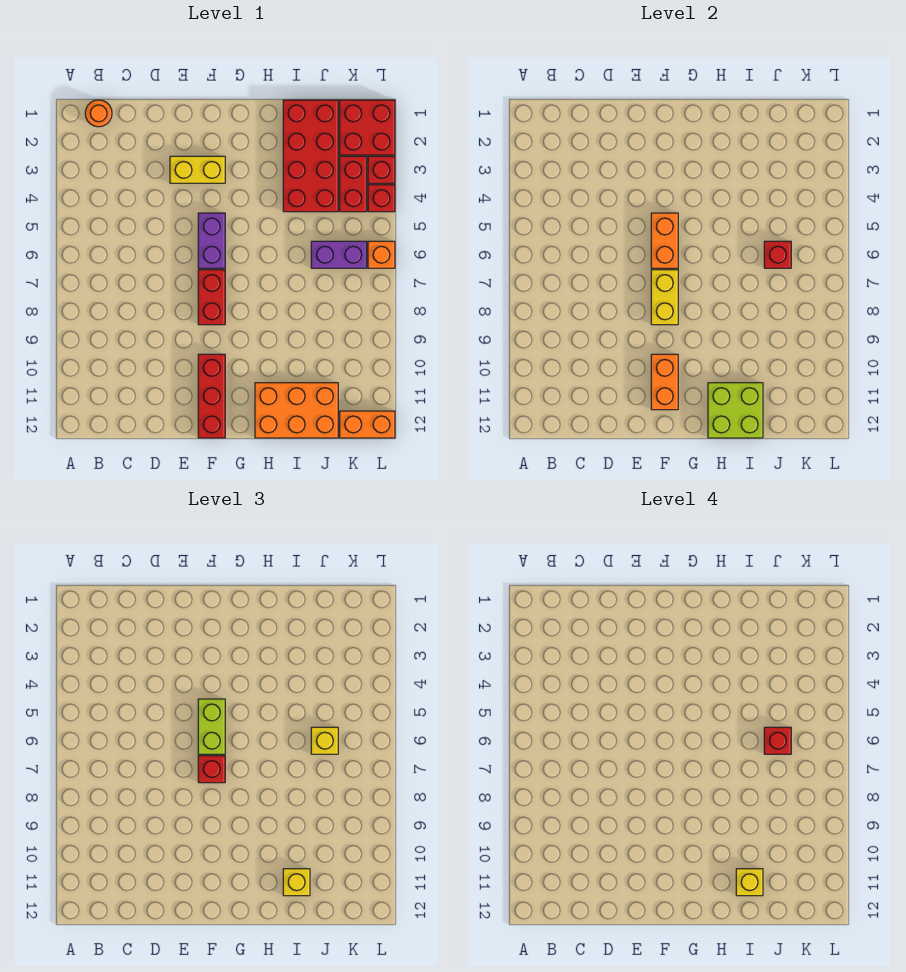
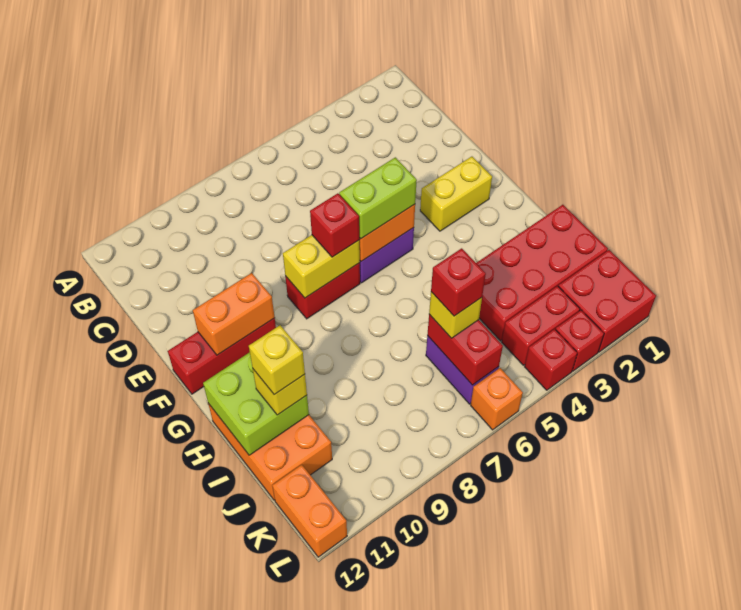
orange round brick B1 level 1 -> none
yellow brick E3:F3 level 1 -> yellow brick F2:F3 level 1
red brick J6 level 2 -> red brick J6:K6 level 2

